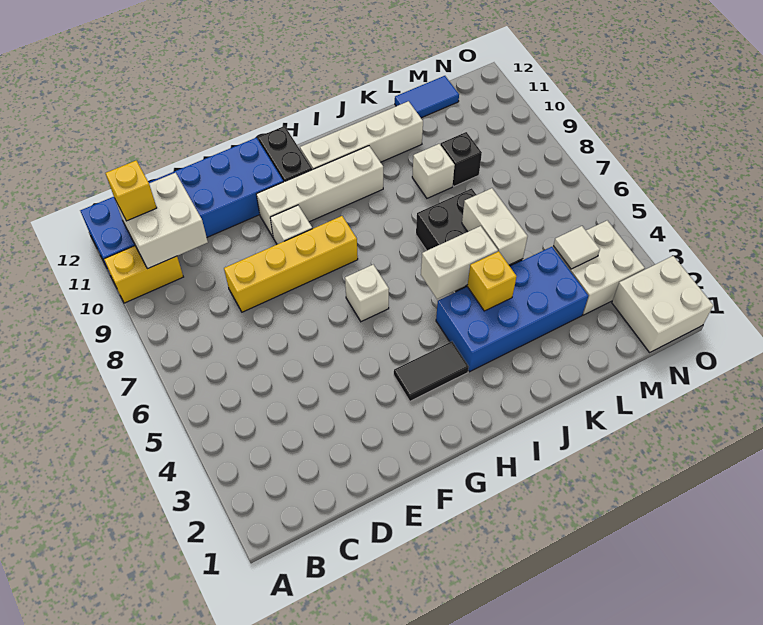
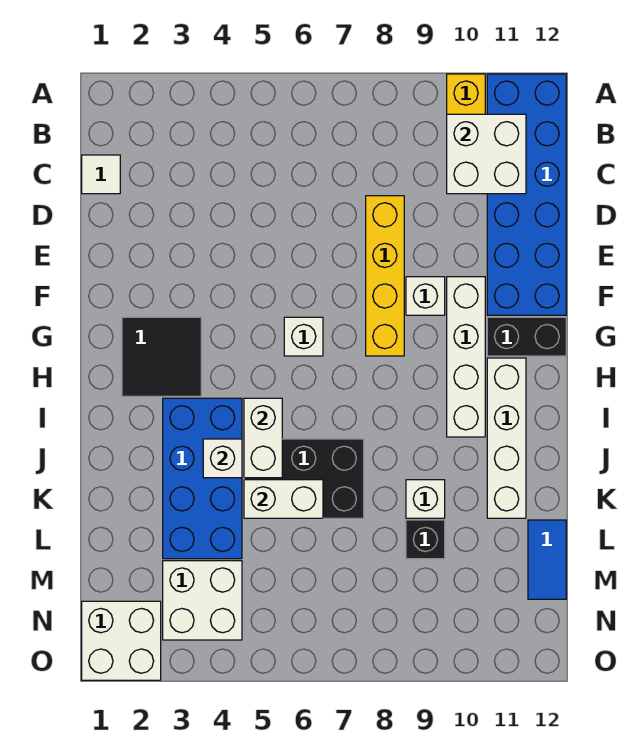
yellow brick B11 level 3 -> none
black tile G3:H3 level 1 -> black tile G2:H3 level 1
yellow brick J4 level 2 -> white brick J4 level 2
white tile M4 level 2 -> white tile C1 level 1

